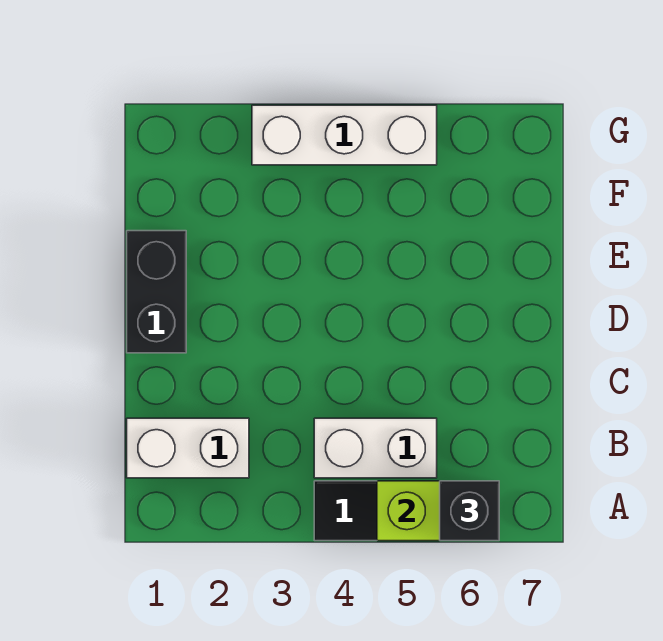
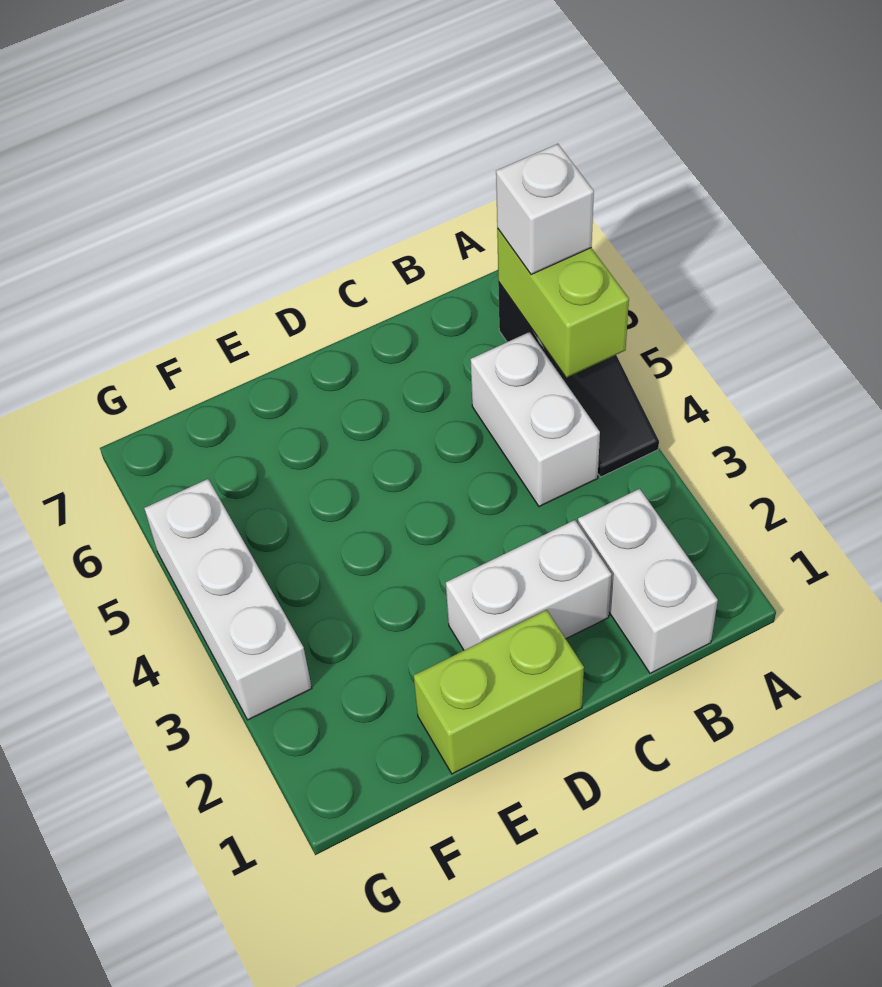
black brick A6 level 3 -> white brick A6 level 3
none -> white brick C2:D2 level 1
black brick D1:E1 level 1 -> lime brick D1:E1 level 1

